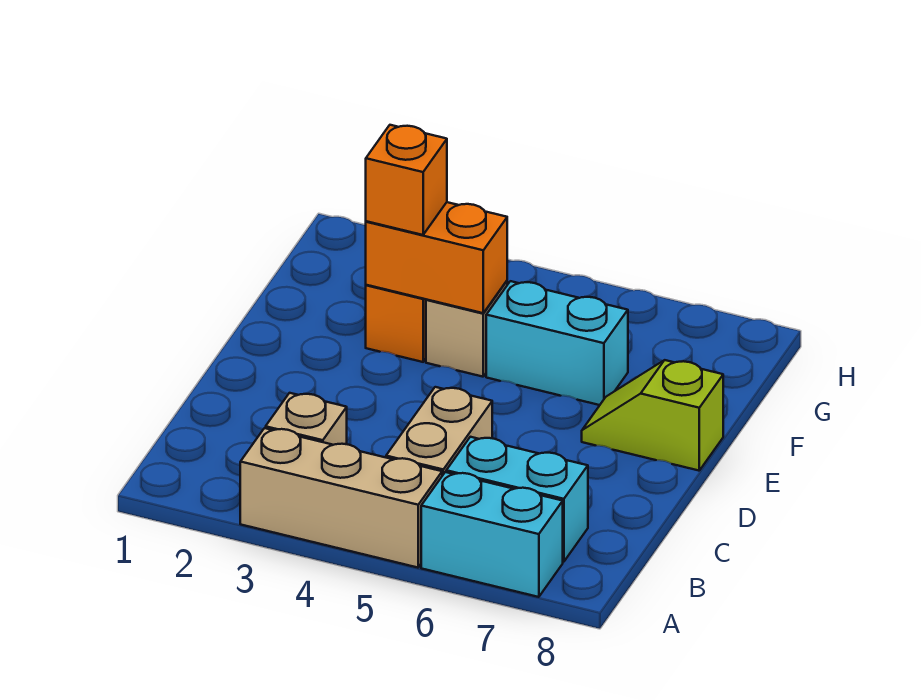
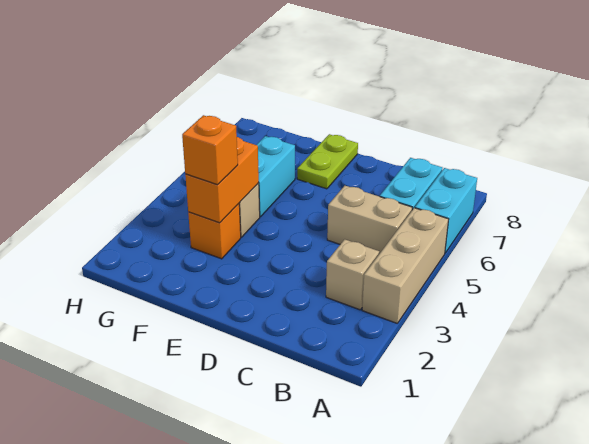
lime slope E7:E8 level 1 top 8 -> lime plate E7:E8 level 1

